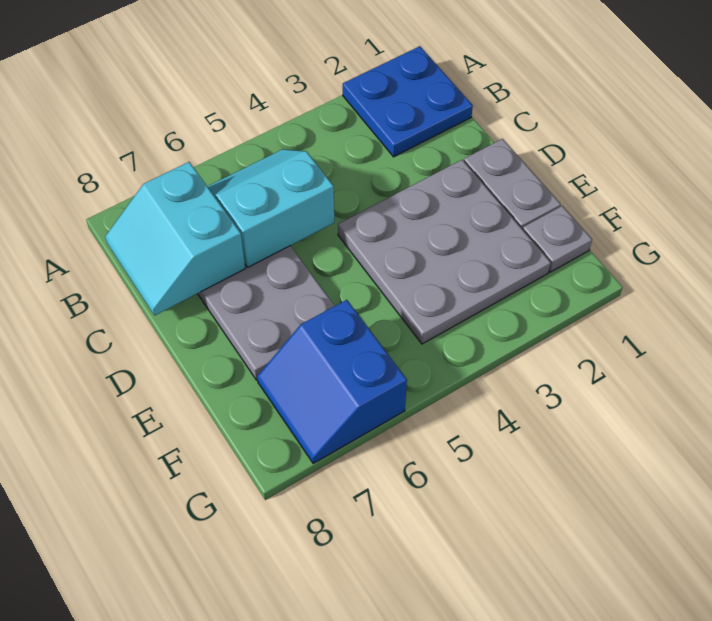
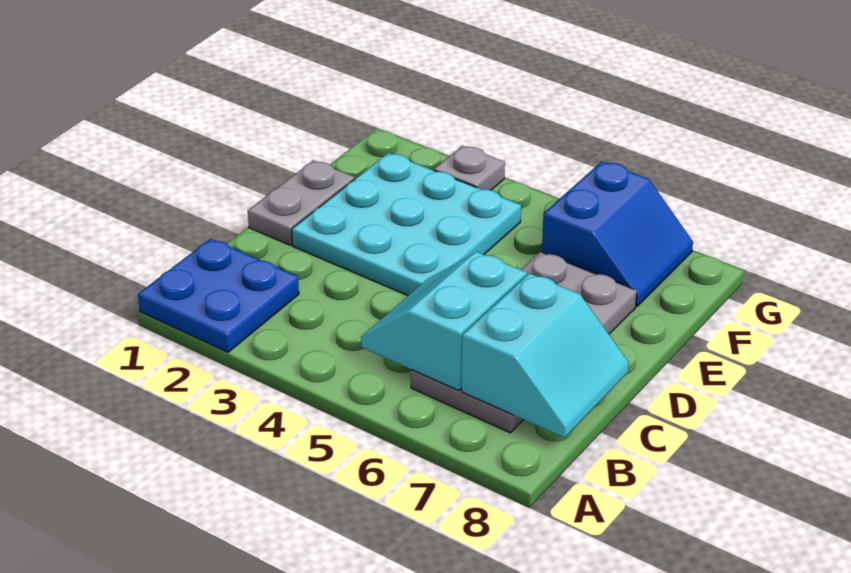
cyan slope B5:C6 level 2 top C -> cyan slope B5:C6 level 2 top 6
grey plate D2:F4 level 1 -> cyan plate D2:F4 level 1
grey plate F1 level 1 -> grey plate G3 level 1

